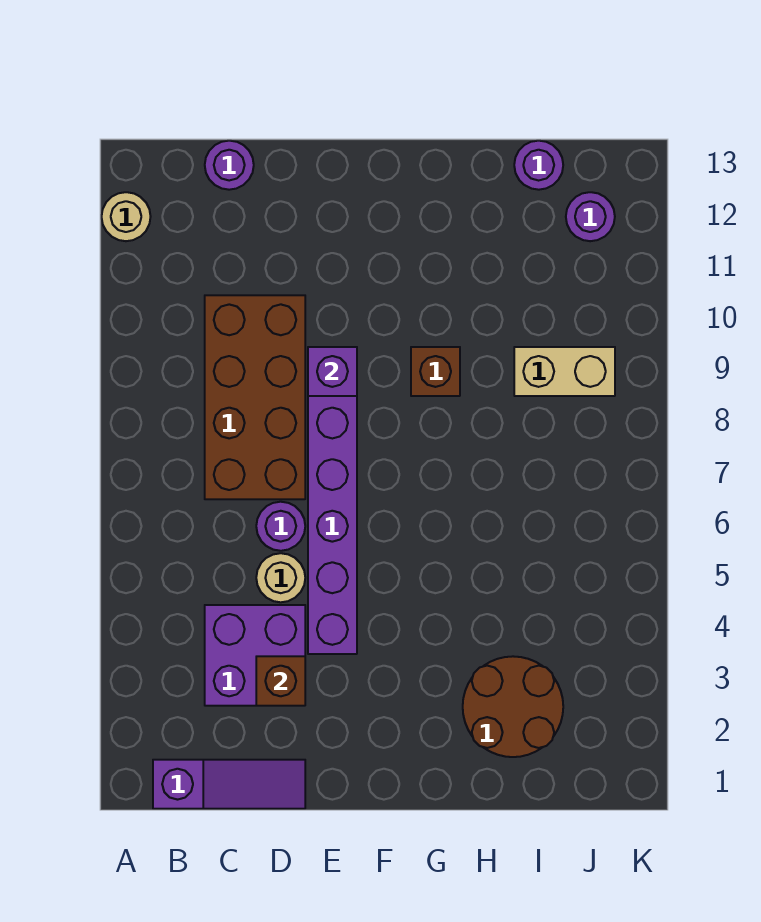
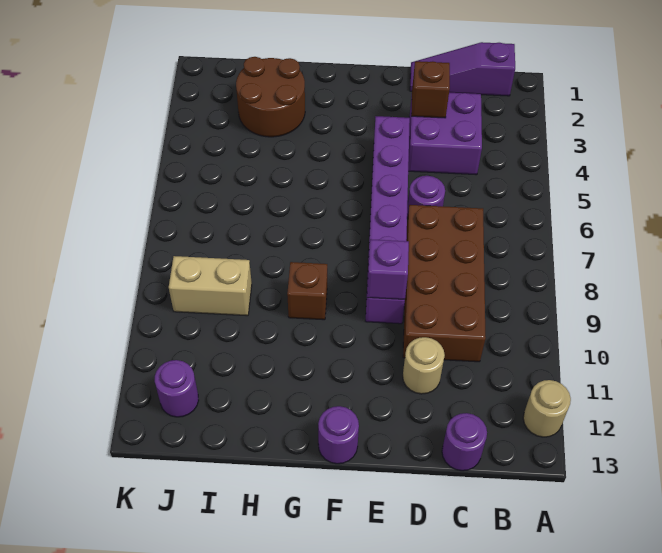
tan round brick D5 level 1 -> tan round brick D11 level 1
purple round brick I13 level 1 -> purple round brick F13 level 1

